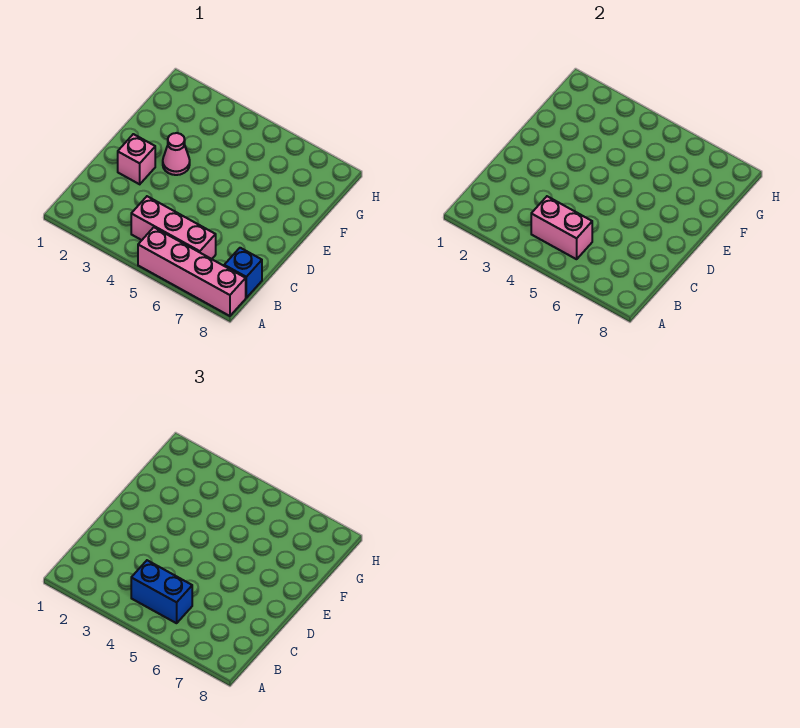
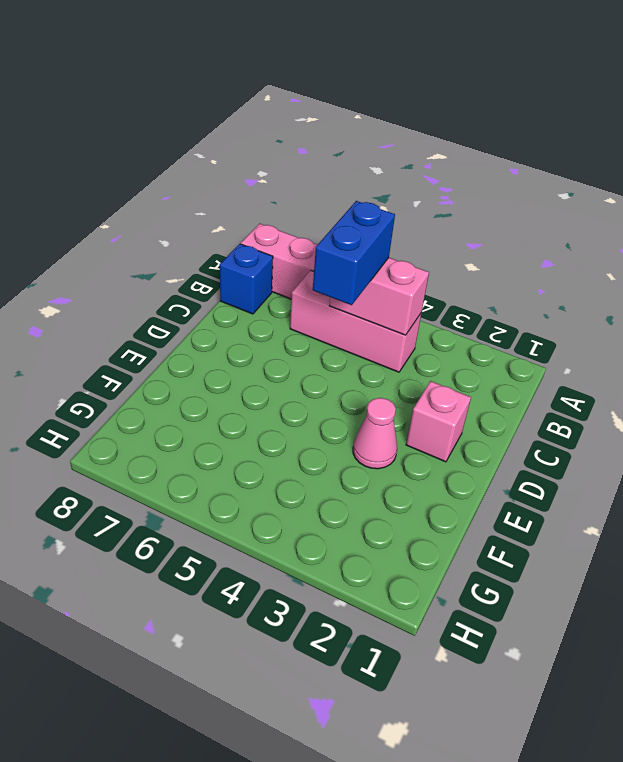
blue brick B4:B5 level 3 -> blue brick B5:C5 level 3

